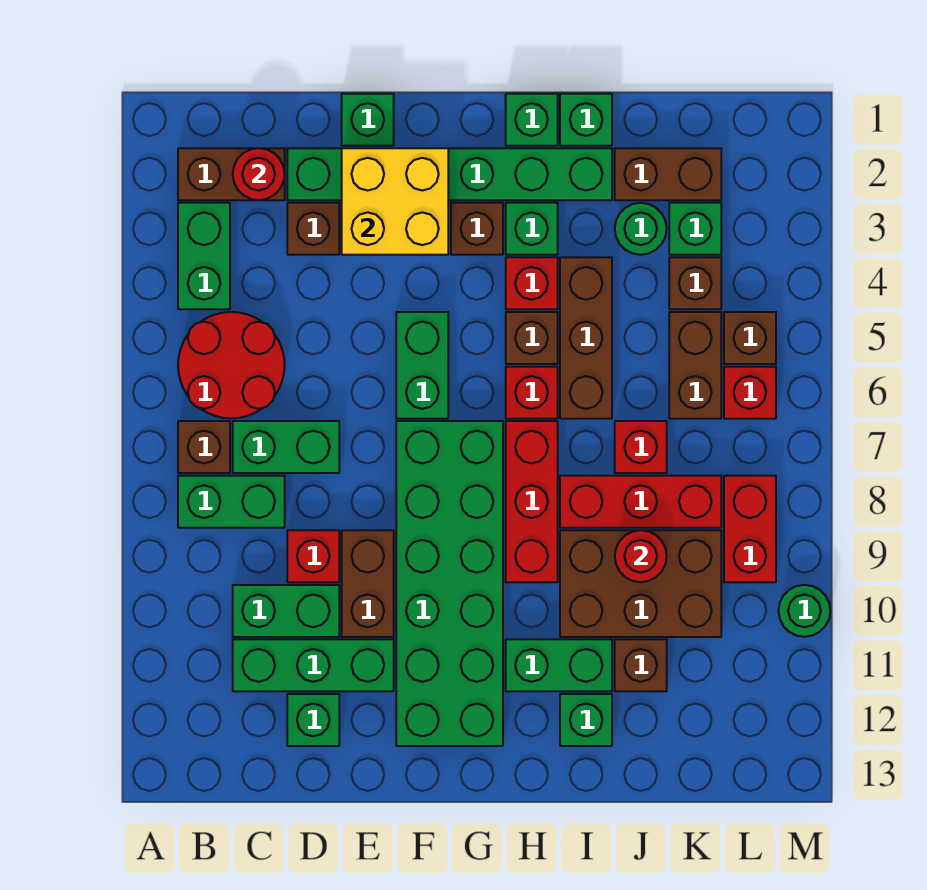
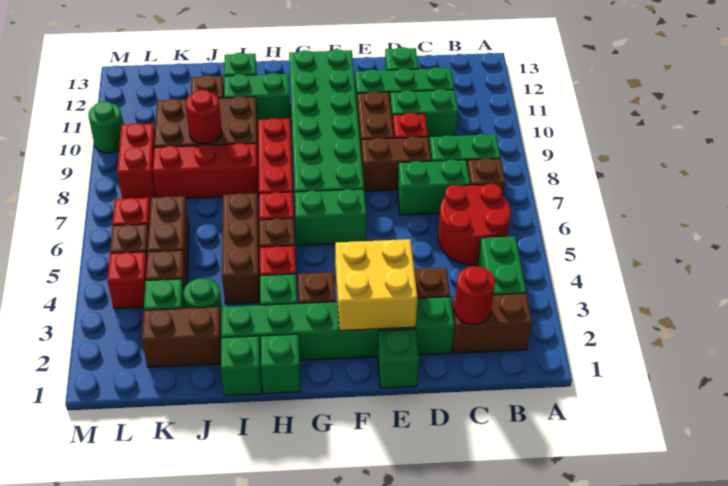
none -> brown brick D8:E8 level 1
green brick F5:F6 level 1 -> green brick F6:G6 level 1
red brick J7 level 1 -> red brick L4 level 1

